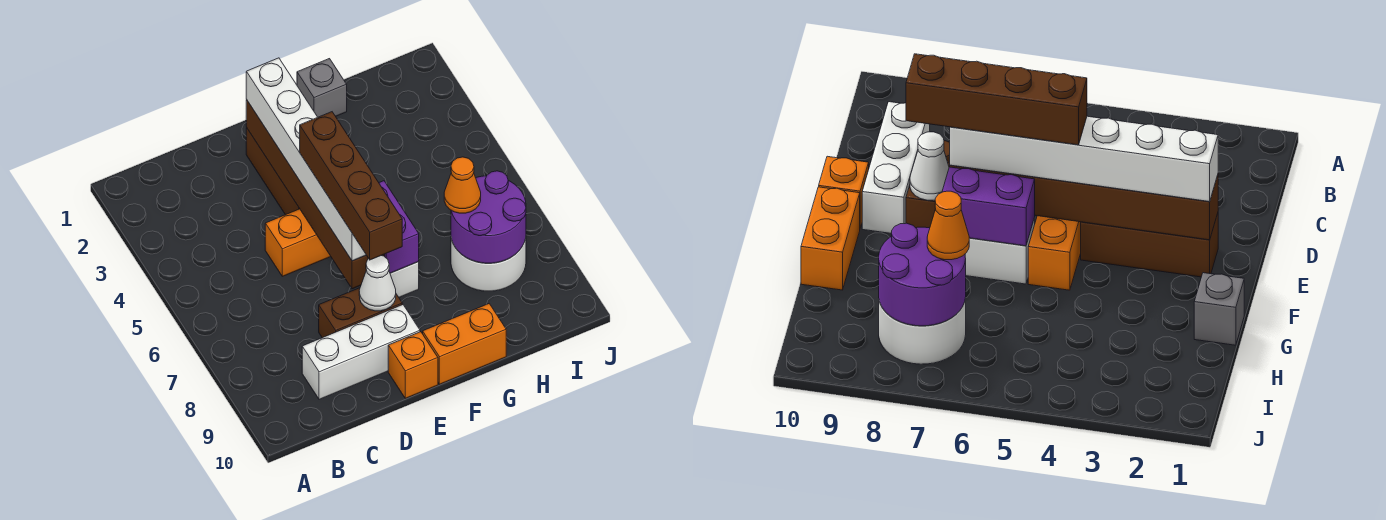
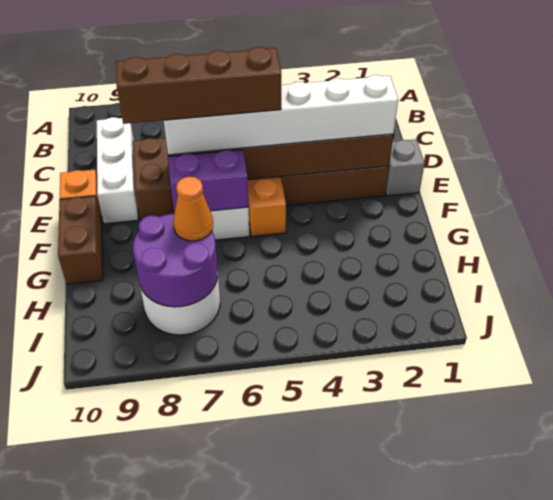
white cone E8 level 2 -> none
orange brick F10:G10 level 1 -> brown brick F10:G10 level 1
grey brick G1 level 1 -> grey brick E1 level 1

